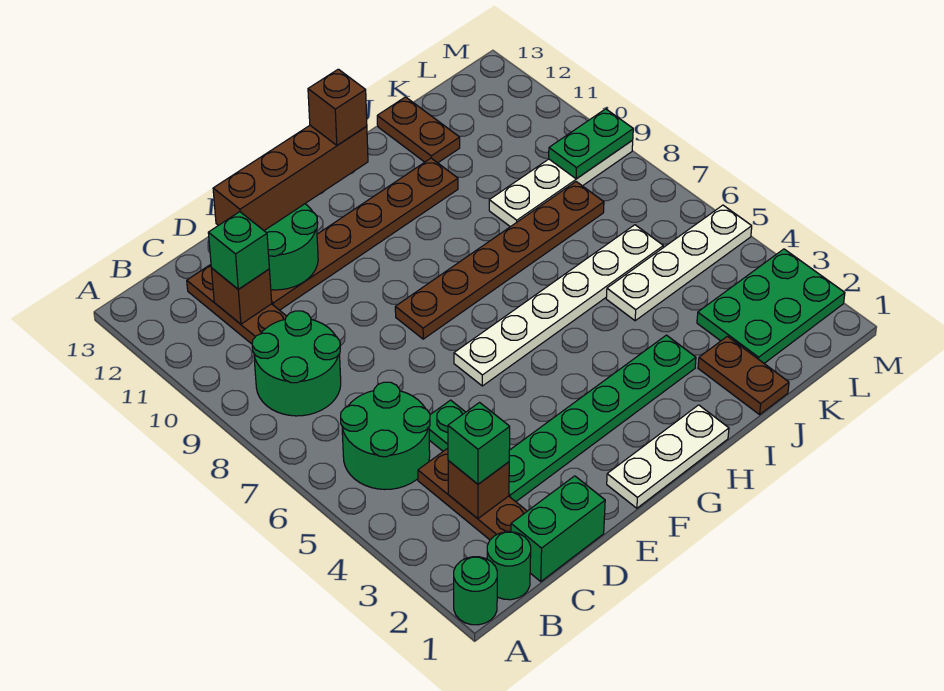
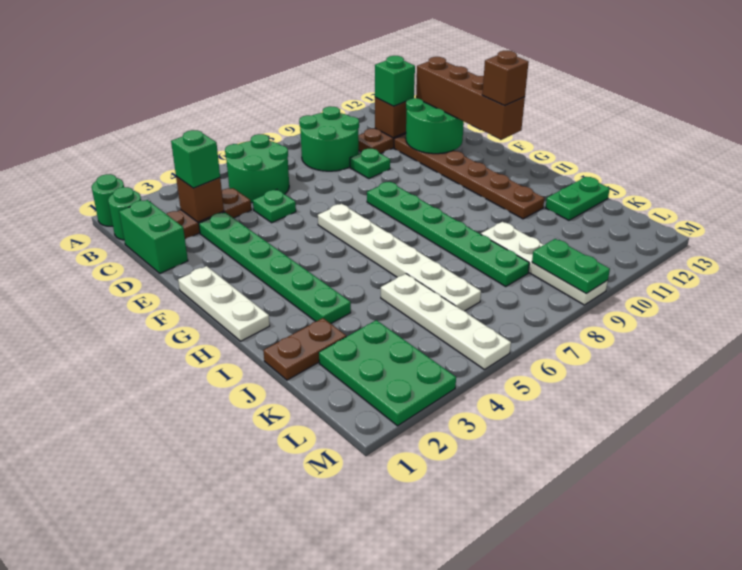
none -> green plate D9 level 1
brown plate F8:K8 level 1 -> green plate F8:K8 level 1
brown plate J12:J13 level 1 -> green plate J12:J13 level 1

